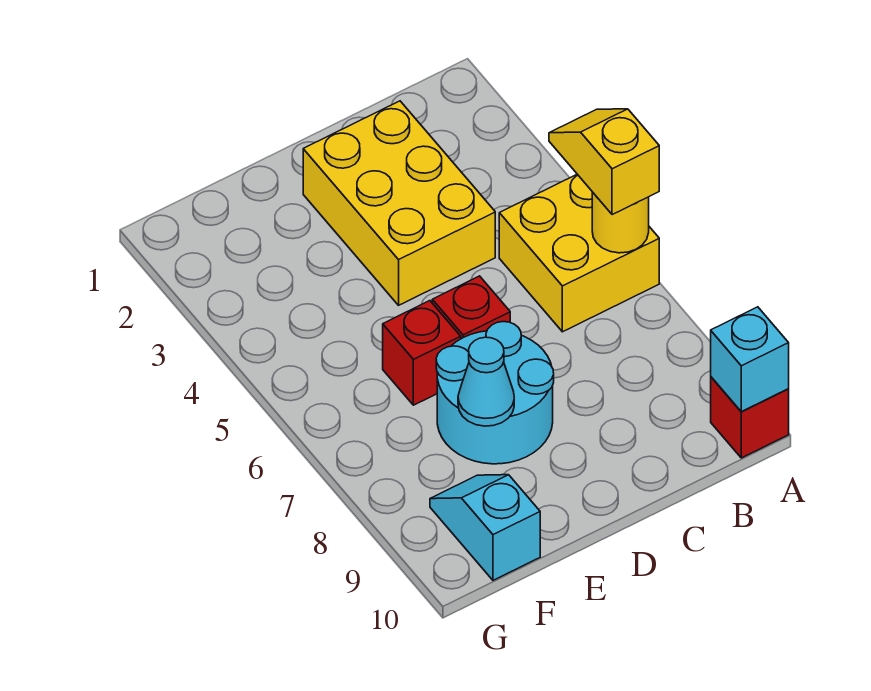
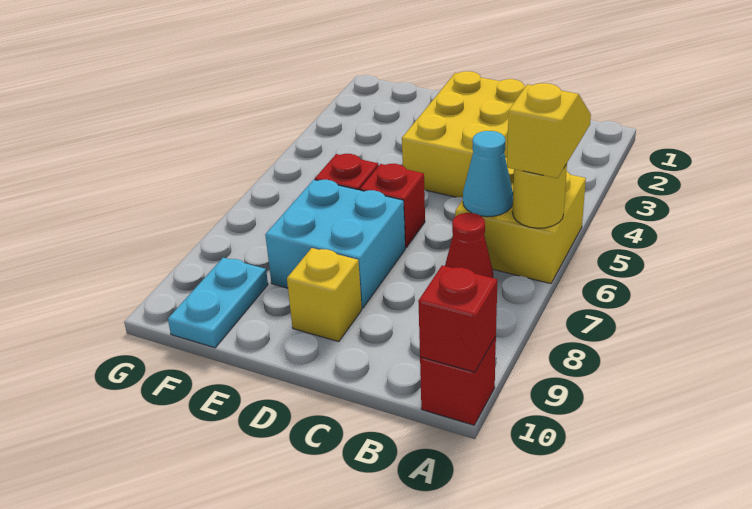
cyan brick A10 level 2 -> red brick A10 level 2
none -> red cone B7 level 1
cyan round brick D7:E8 level 1 -> cyan brick D7:E8 level 1
none -> yellow brick D9 level 1
cyan cone E8 level 2 -> cyan cone B6 level 2
cyan slope F9:F10 level 1 top 10 -> cyan plate F9:F10 level 1

